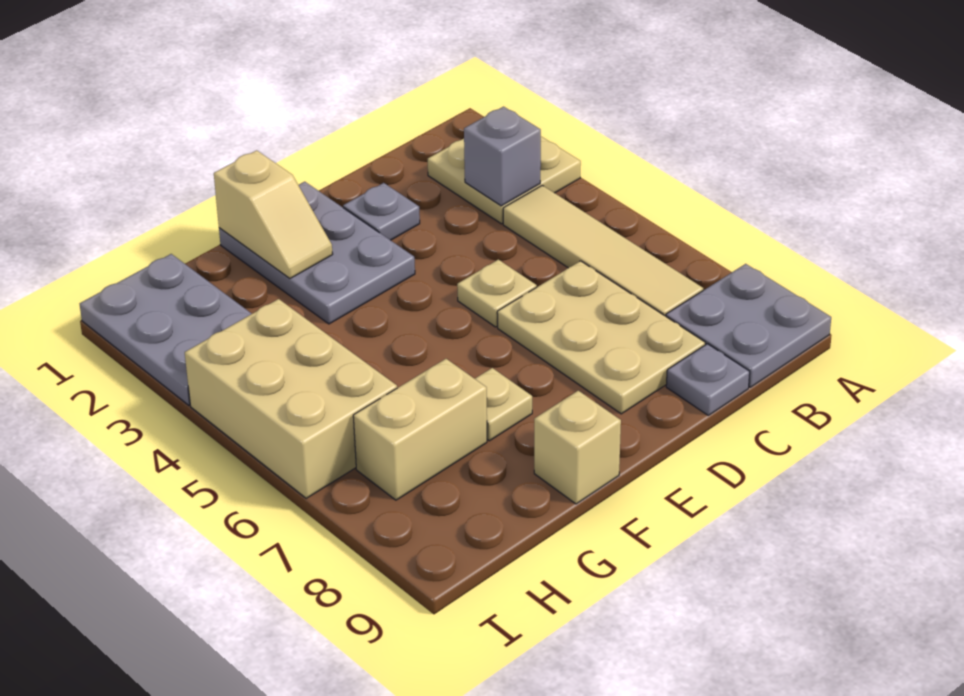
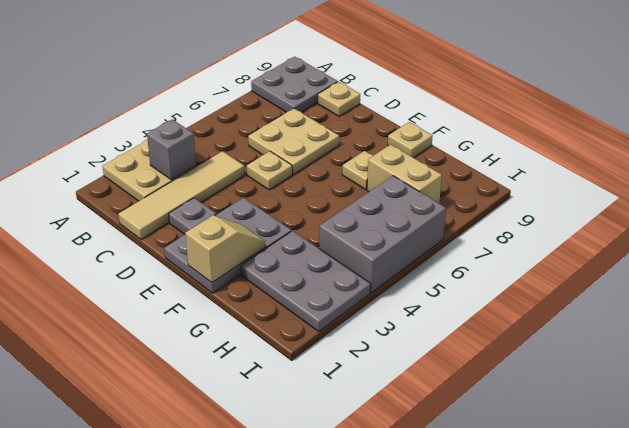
tan tile B4:B7 level 1 -> tan tile C1:C4 level 1
tan plate C6:D8 level 1 -> tan plate C6:D7 level 1
grey plate C9 level 1 -> tan plate C9 level 1
tan brick F9 level 1 -> tan plate F9 level 1
grey plate H1:I3 level 1 -> grey plate G2:I3 level 1
tan brick H4:I6 level 1 -> grey brick H4:I6 level 1

